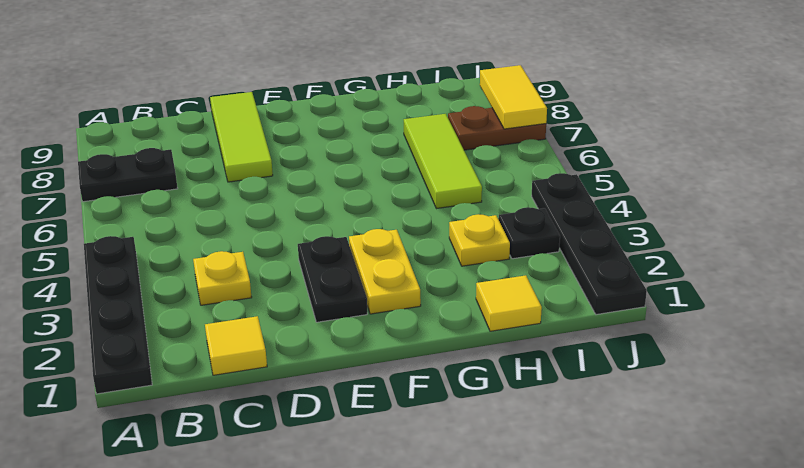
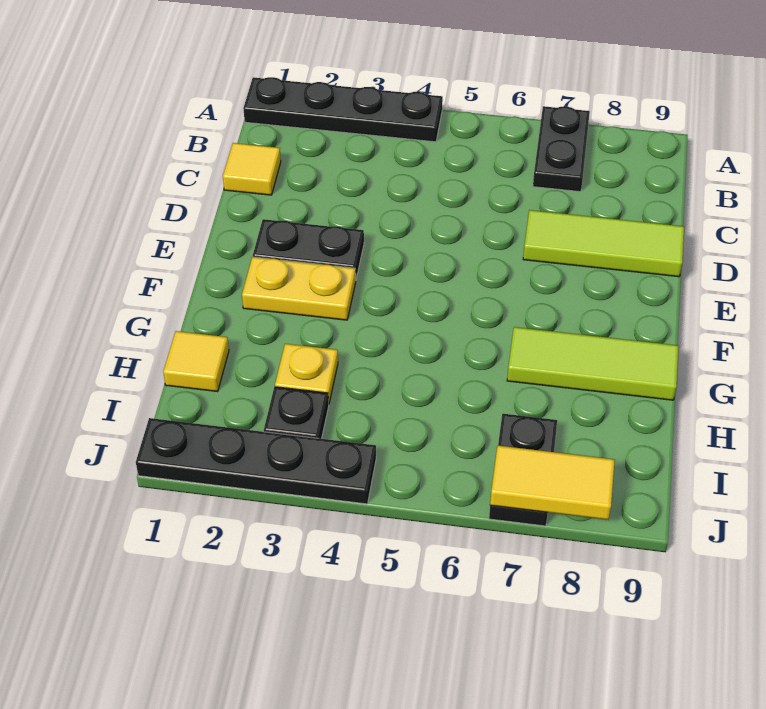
yellow plate C3 level 1 -> none
lime tile H5:H7 level 1 -> lime tile G7:G9 level 1
brown plate I7:J7 level 1 -> black plate I7:J7 level 1

